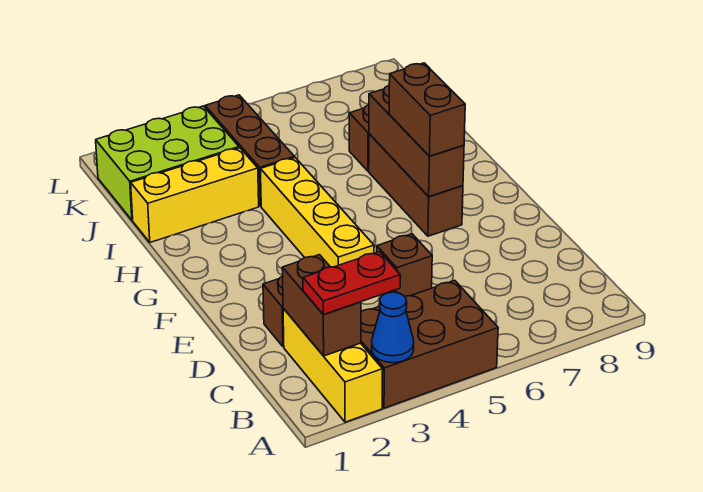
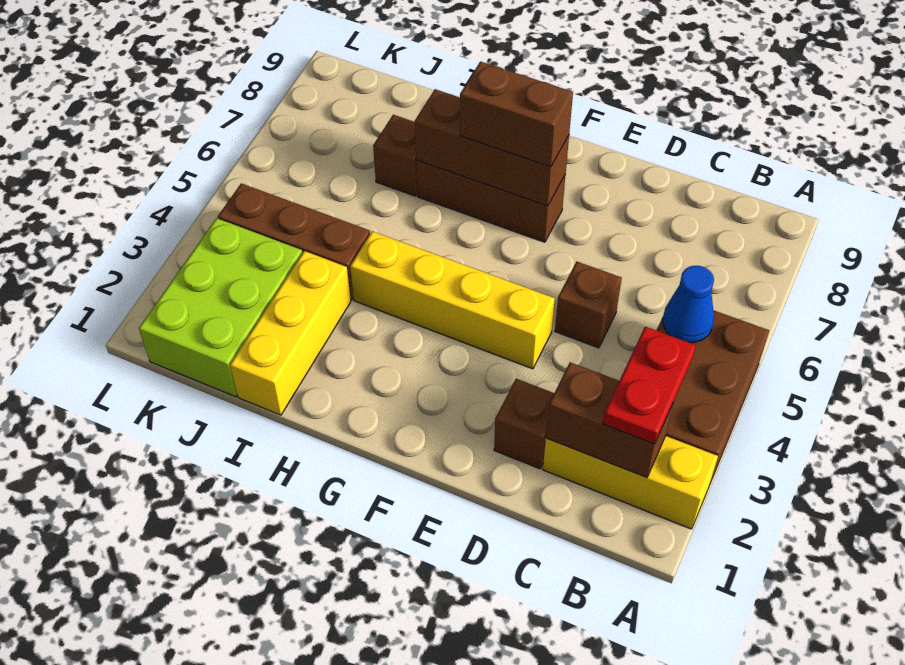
blue cone A3 level 2 -> blue cone B5 level 2

